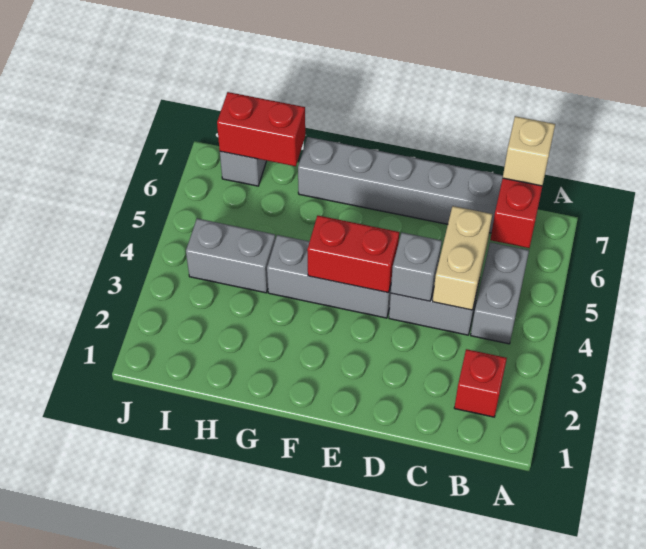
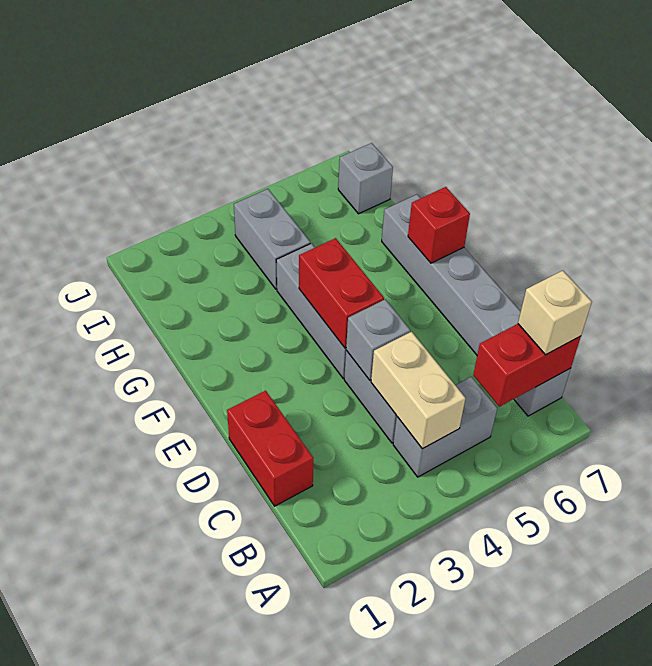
red brick B2 level 1 -> red brick F7 level 2
tan brick C4:C5 level 2 -> tan brick B4:C4 level 2
red brick H7:I7 level 2 -> red brick C1:D1 level 1

